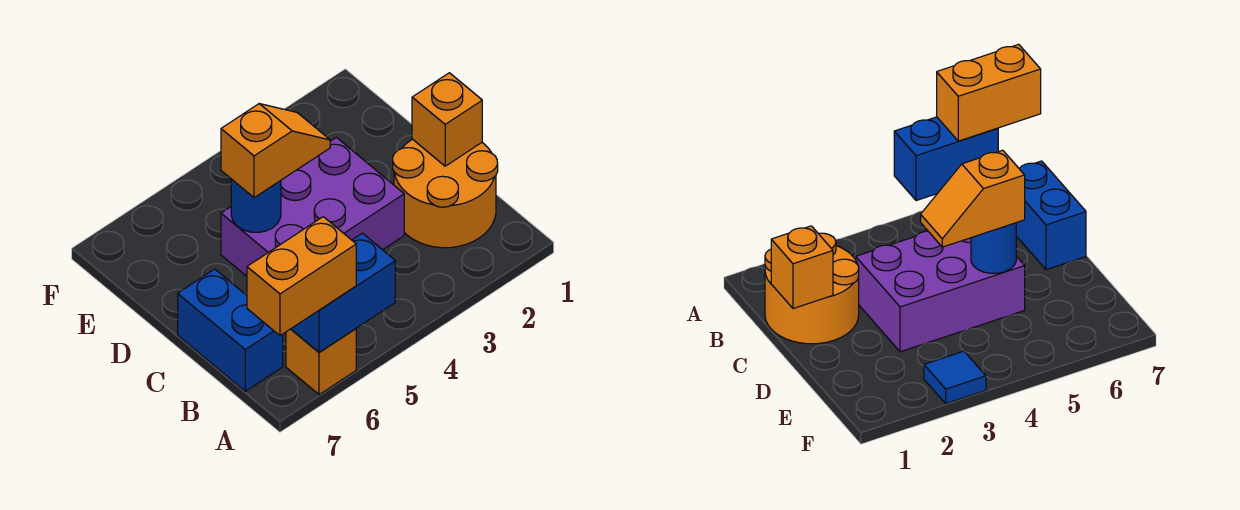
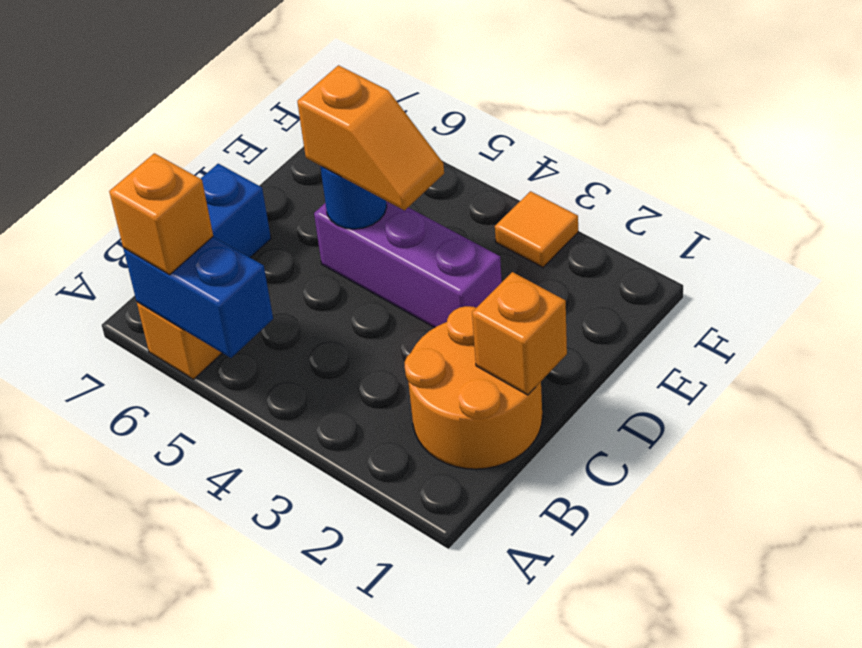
orange brick A6:A7 level 3 -> orange brick A6 level 3
purple brick C3:D5 level 1 -> purple brick D3:D5 level 1
blue tile F3 level 1 -> orange tile F3 level 1

